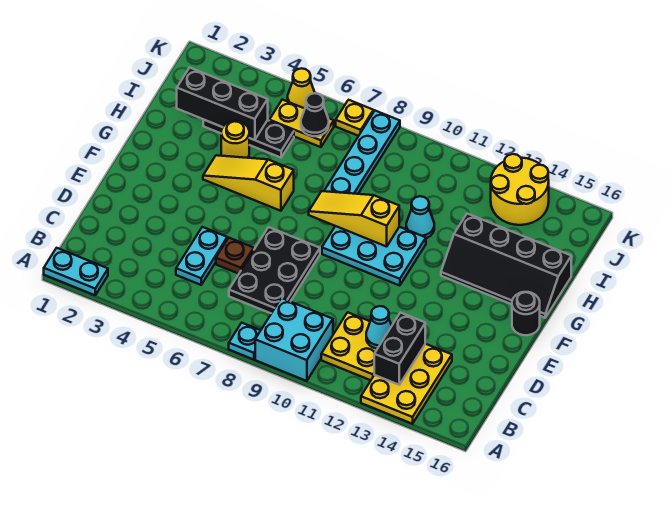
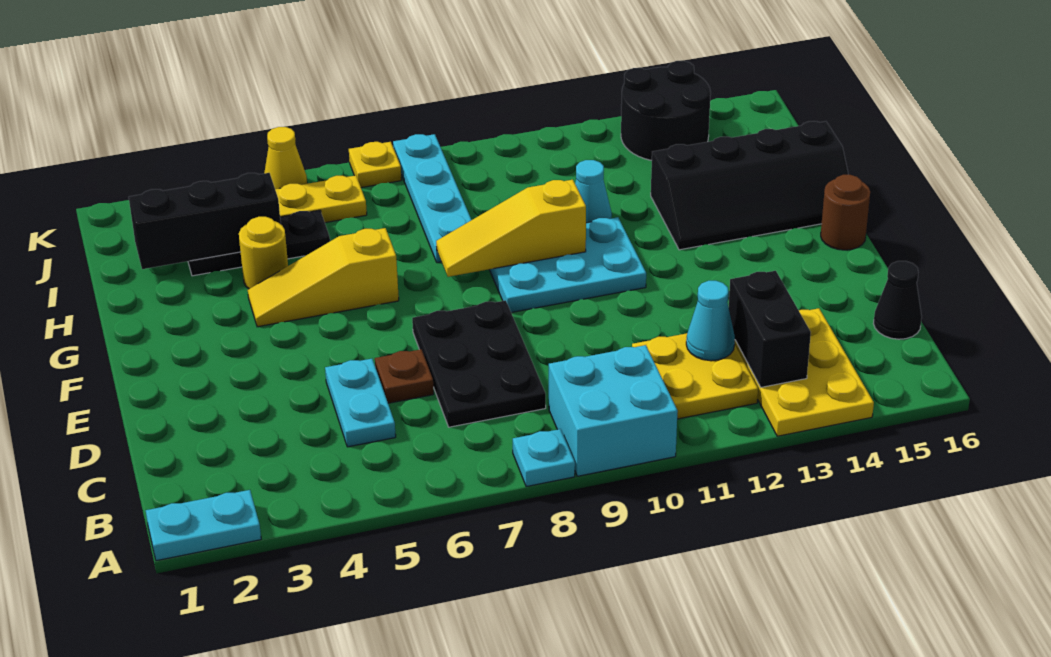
black round brick F16 level 1 -> brown round brick F16 level 1
black cone J6 level 2 -> black cone C16 level 1
yellow round brick J13:K14 level 1 -> black round brick J13:K14 level 1

